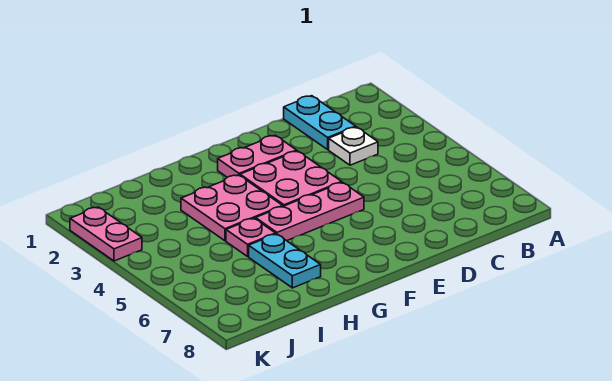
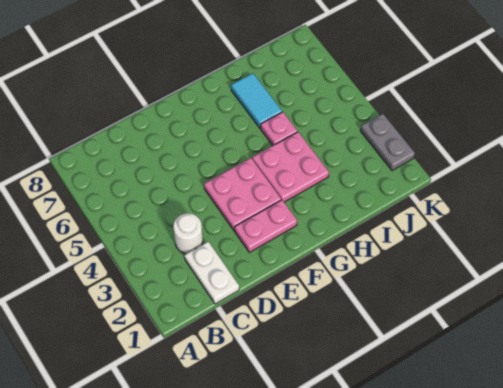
cyan plate C1:C2 level 1 -> white plate C1:C2 level 1
white plate C3 level 1 -> white round brick C3 level 1
pink plate E5:G5 level 1 -> none
cyan plate H6:H7 level 1 -> cyan tile H6:H7 level 1
pink plate K2:K3 level 1 -> grey plate K2:K3 level 1

